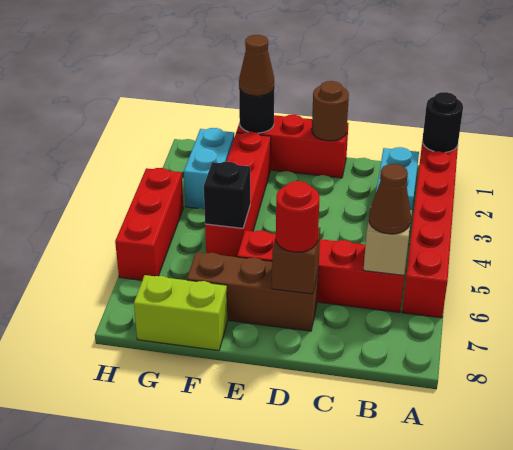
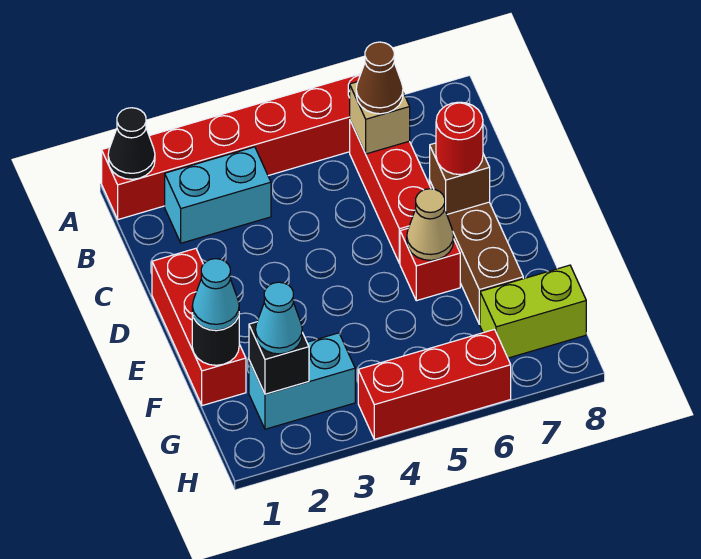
black round brick A1 level 2 -> black cone A1 level 2
brown round brick D1 level 2 -> none
none -> tan cone E6 level 2
brown cone F1 level 3 -> cyan cone F1 level 3
red brick F2:F5 level 1 -> none
black brick F5 level 2 -> black brick G2 level 2
lime brick F8:G8 level 1 -> lime brick G7:G8 level 1
none -> cyan cone G2 level 3

